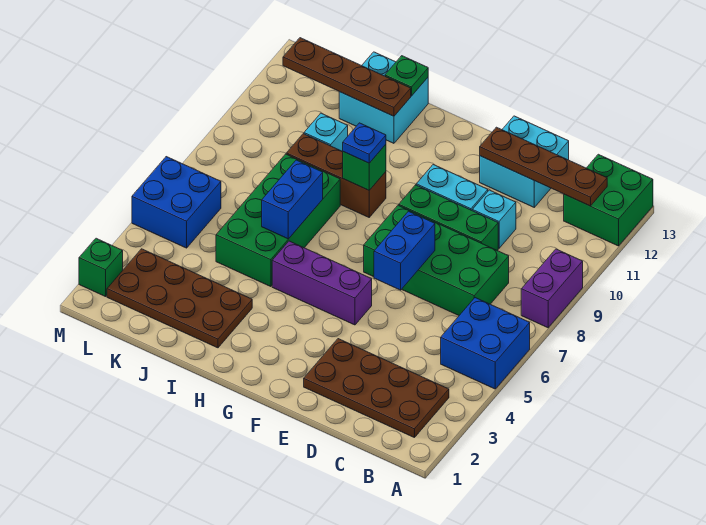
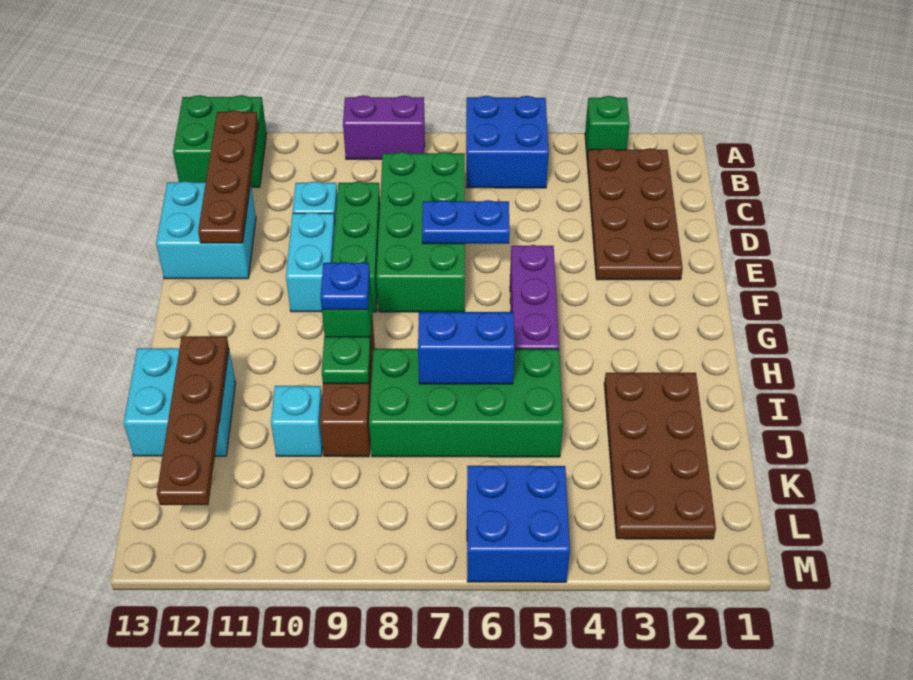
blue brick E6:E7 level 2 -> blue plate E6:E7 level 2
green plate I13 level 2 -> green plate I9 level 2
green brick M2 level 1 -> green brick A3 level 1

